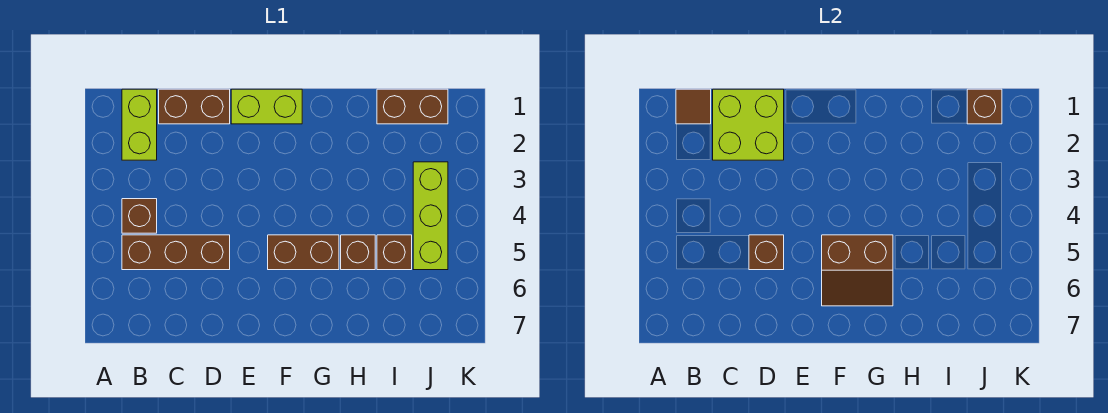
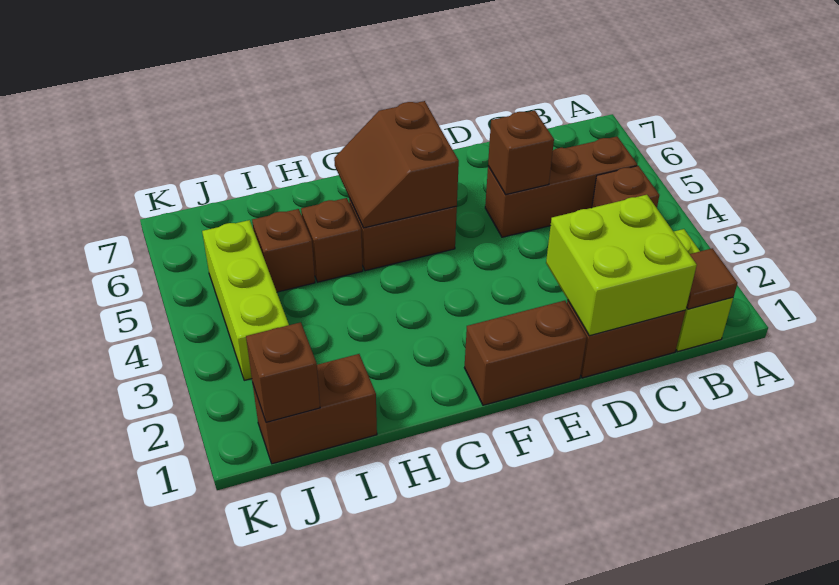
lime brick E1:F1 level 1 -> brown brick E1:F1 level 1
brown slope F5:G6 level 2 top 5 -> brown slope F5:G6 level 2 top F

